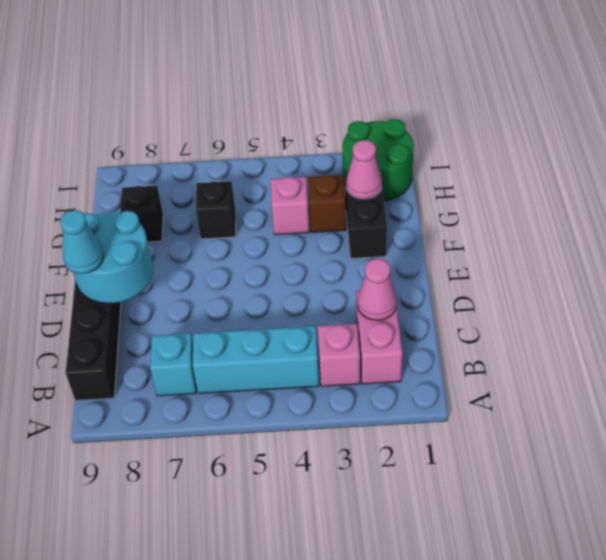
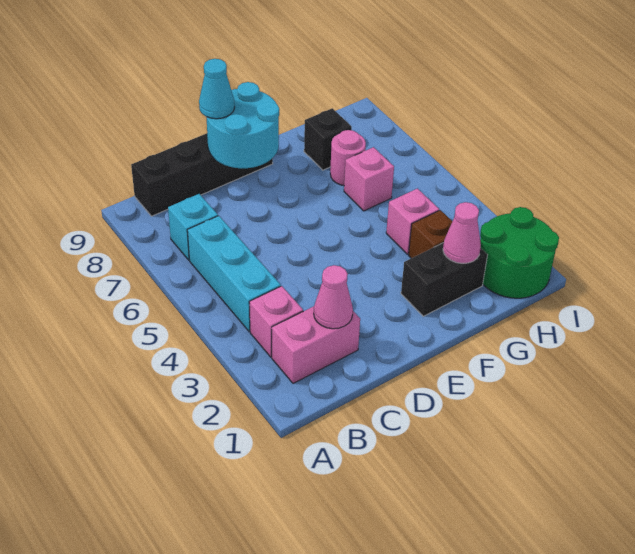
black brick G6 level 1 -> pink brick G6 level 1
none -> pink round brick G7 level 1

